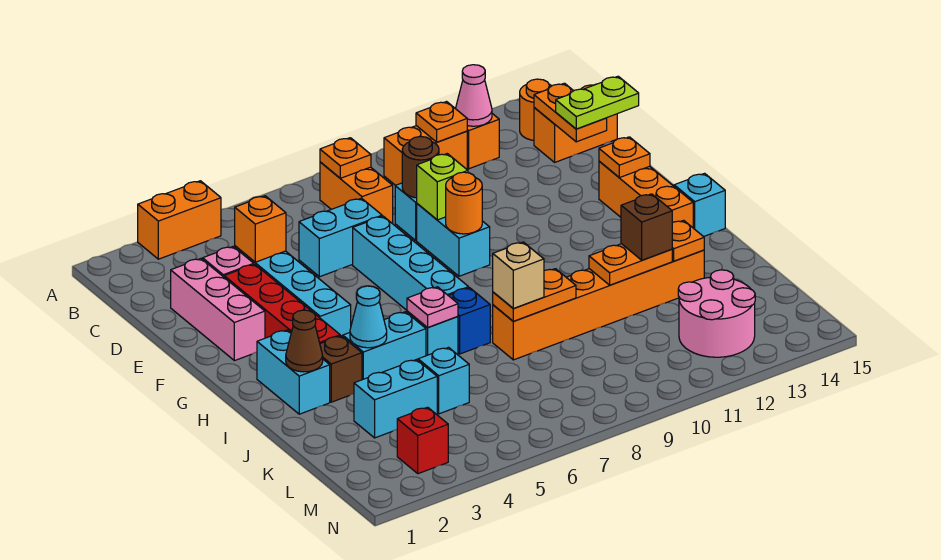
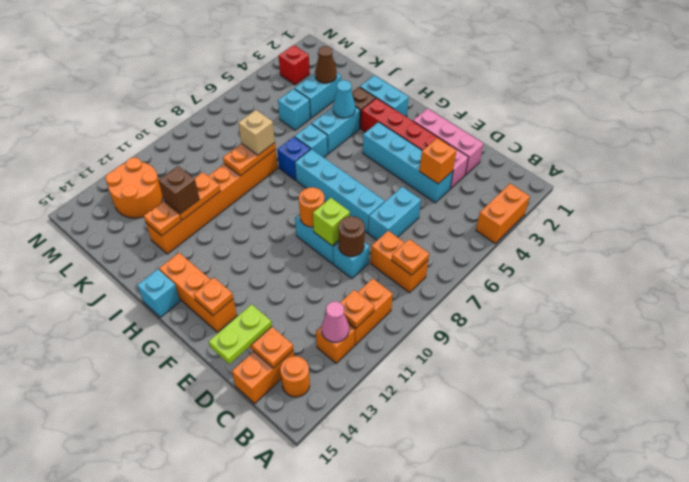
brown cone I2 level 2 -> brown cone K3 level 2
pink plate I6 level 2 -> none
pink round brick L12:M13 level 1 -> orange round brick L12:M13 level 1

